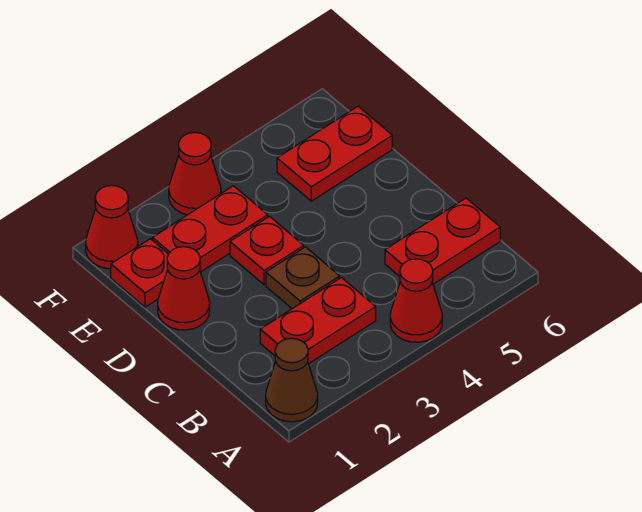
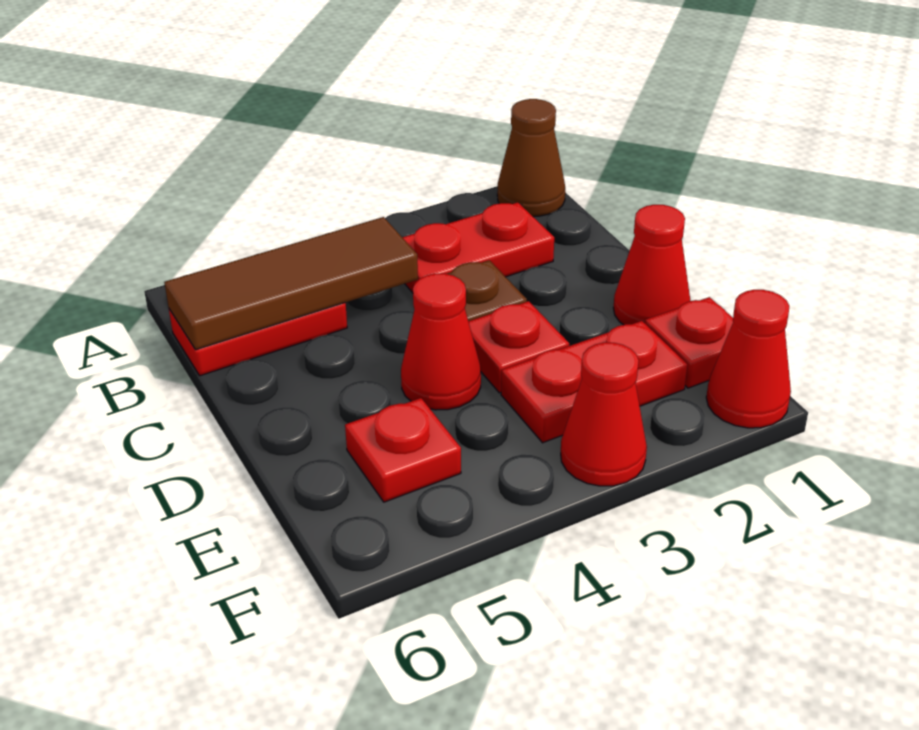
red cone A4 level 1 -> red cone D4 level 1
none -> brown tile B4:B6 level 2
red plate E5:E6 level 1 -> red plate E5 level 1

